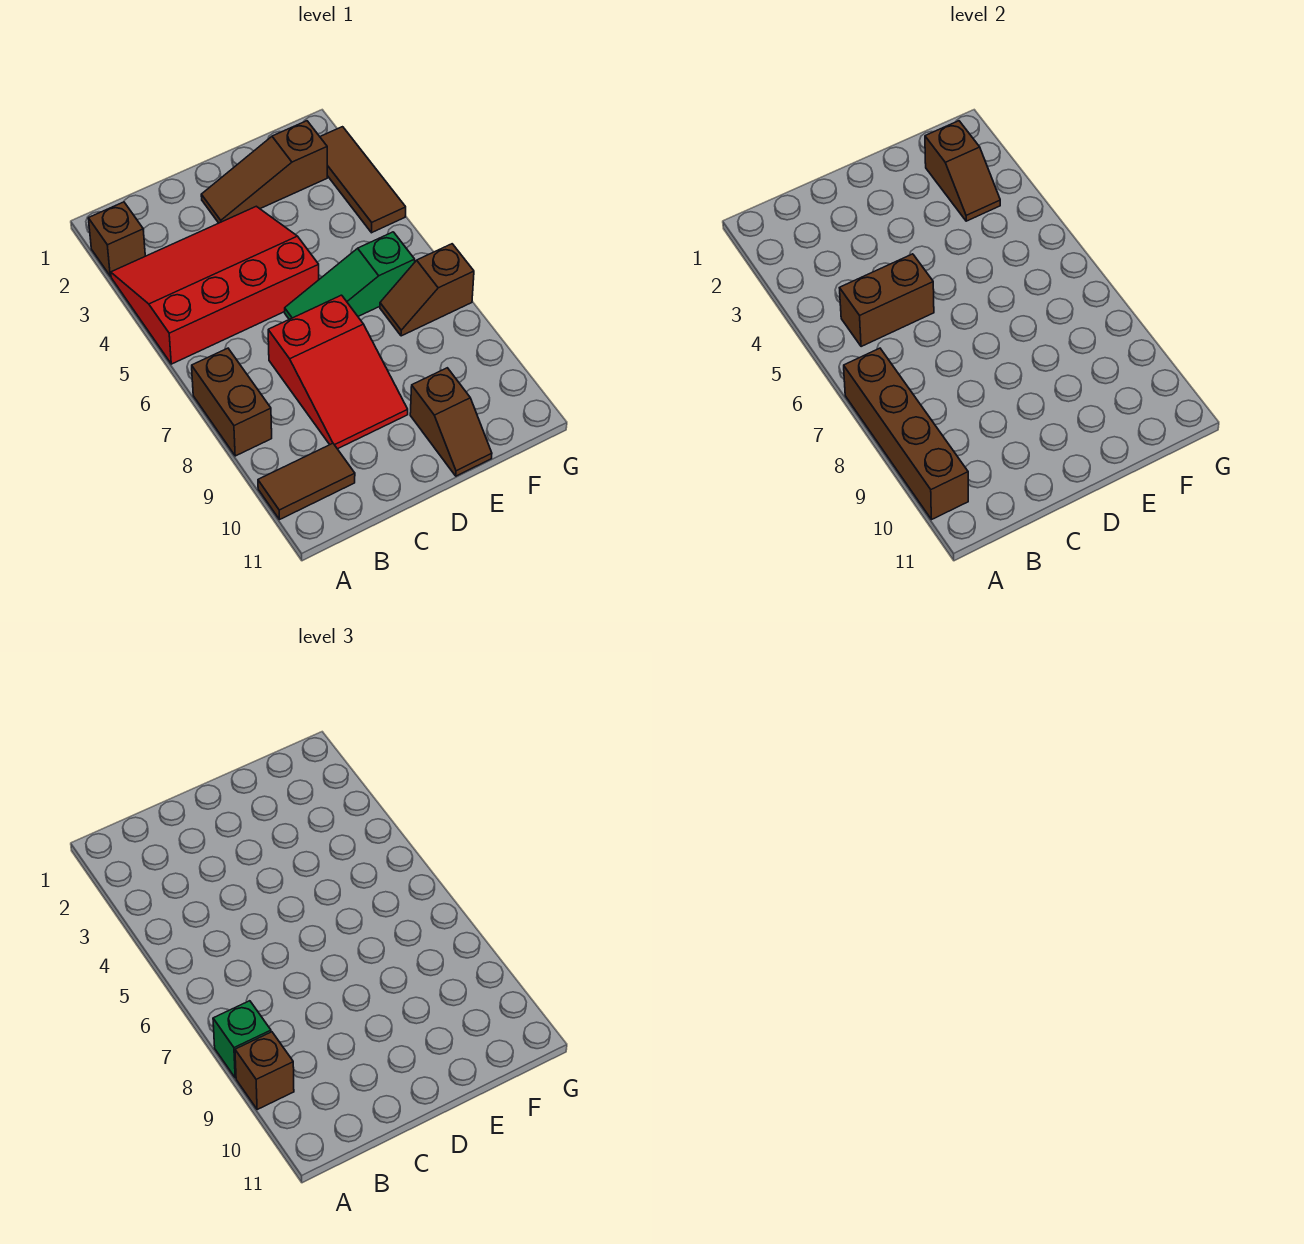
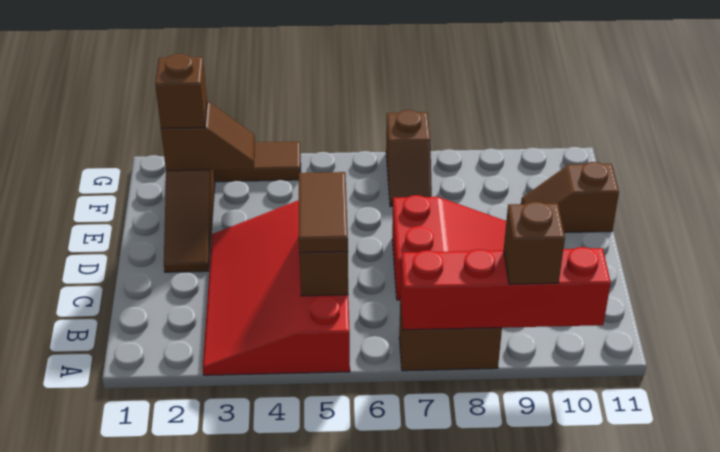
brown brick A2 level 1 -> brown brick F2 level 3
brown brick A7:A10 level 2 -> red brick A7:A10 level 2
green brick A8 level 3 -> none
brown tile A10:B10 level 1 -> brown tile B5:C5 level 3
green slope D6:F6 level 1 top F -> none
brown slope E10:E11 level 1 top 10 -> brown slope E10:E11 level 1 top 11

